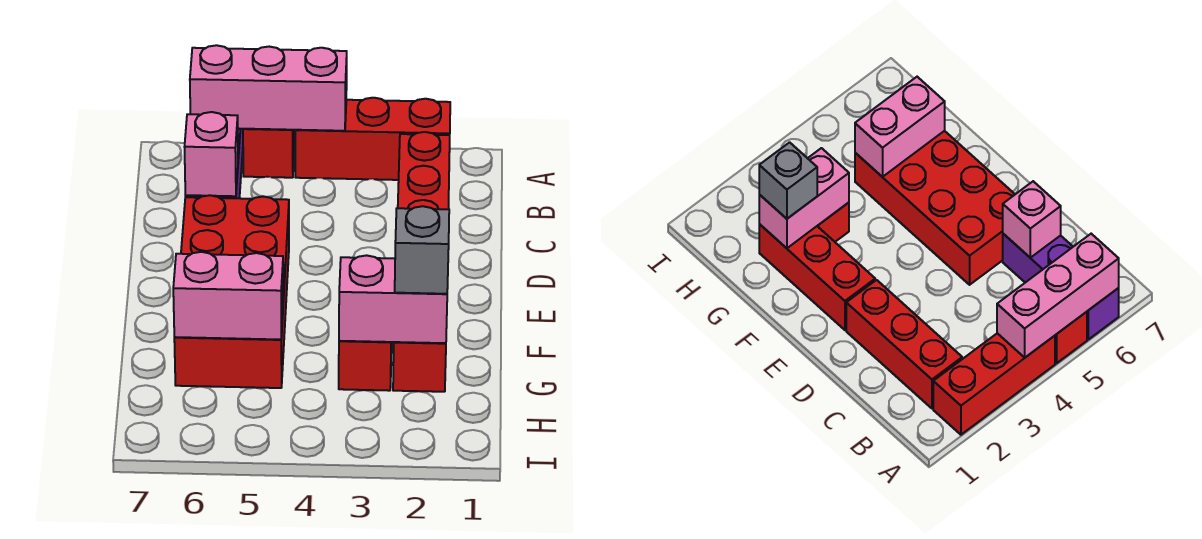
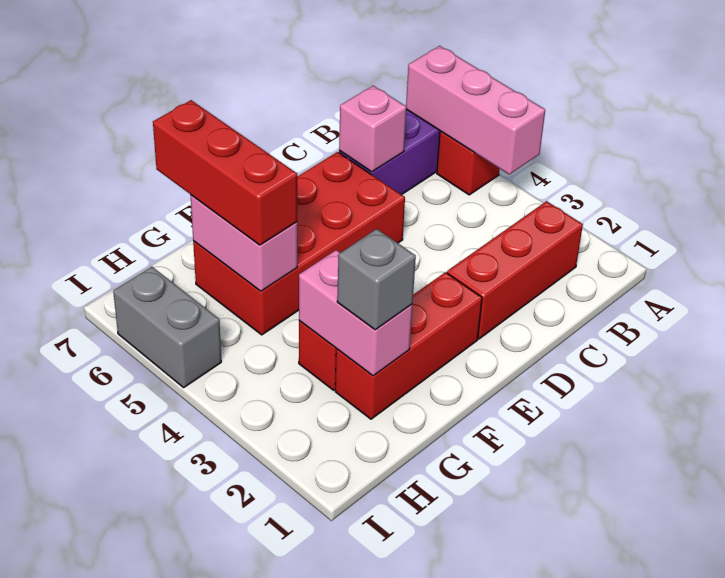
red brick A2:A4 level 1 -> red brick G5:G7 level 3
none -> grey brick I5:I6 level 1

